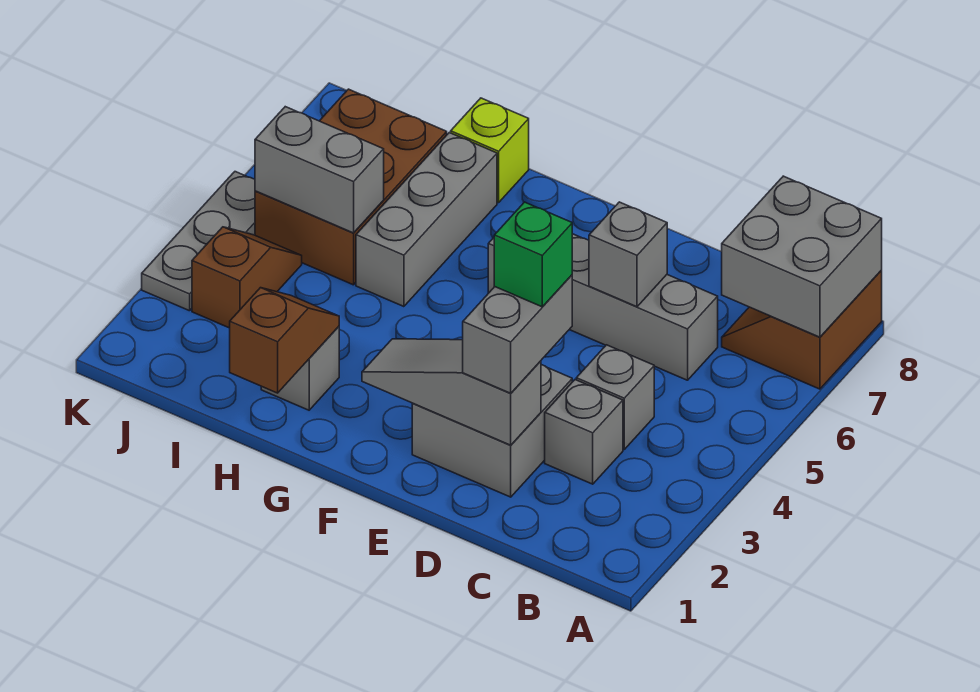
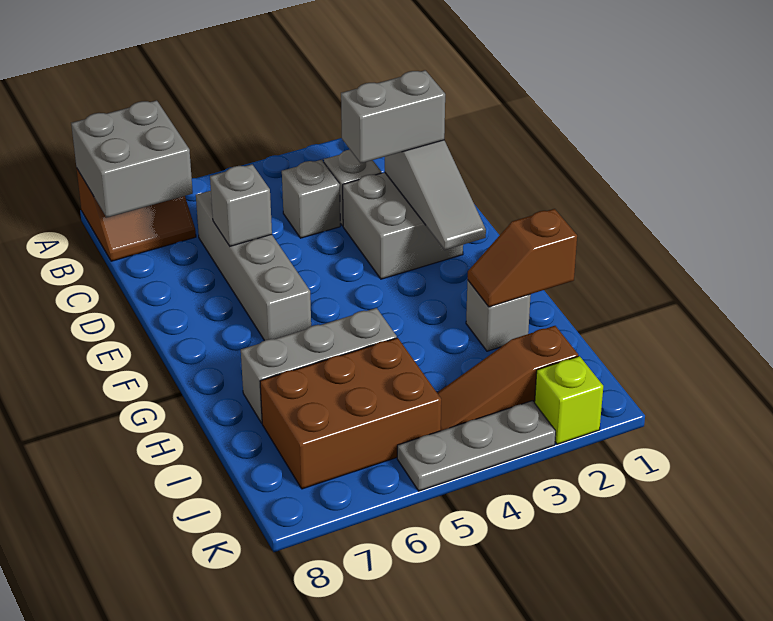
green brick D3 level 4 -> none
lime brick H8 level 1 -> lime brick K2 level 1
grey brick I5:J5 level 2 -> none
brown slope J3:J4 level 1 top 3 -> brown slope J2:J4 level 1 top 2

